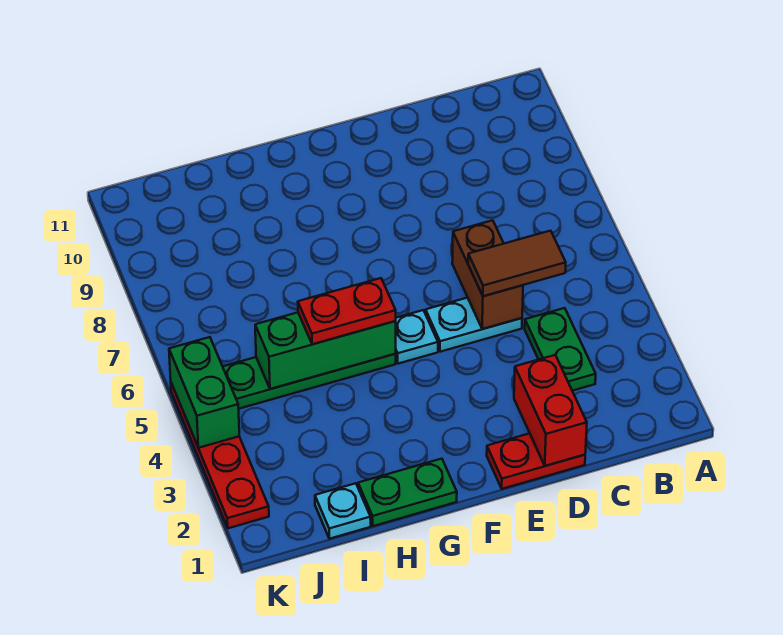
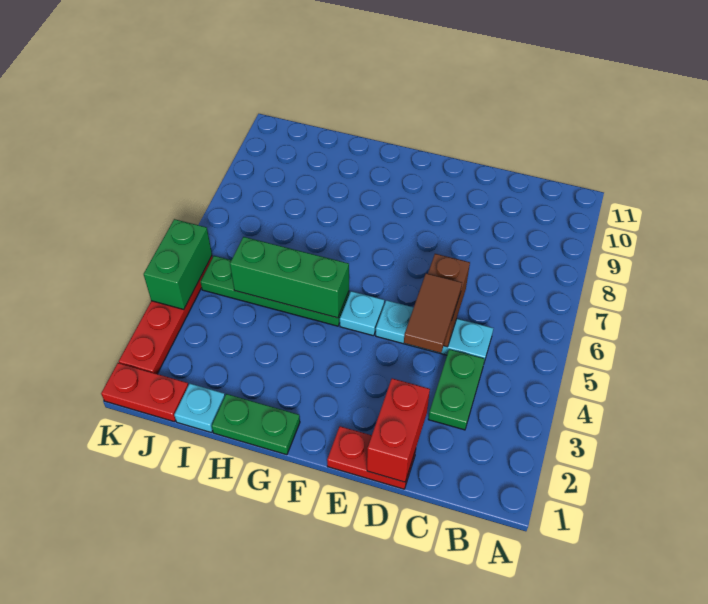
brown tile C5:D5 level 3 -> brown tile D4:D5 level 3
cyan plate D5:E5 level 1 -> cyan plate C5:E5 level 1
red plate G5:H5 level 3 -> red plate J1:K1 level 1

